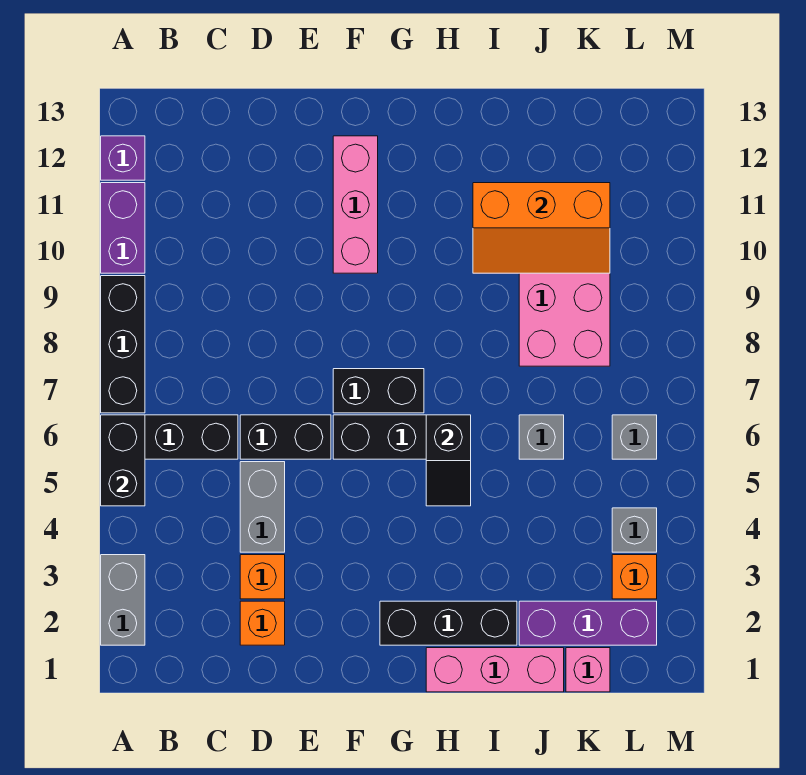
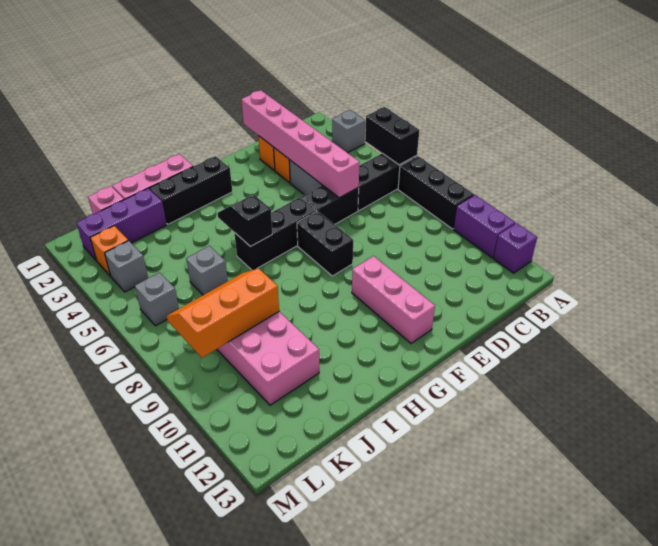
grey brick A2:A3 level 1 -> grey brick A3 level 1
none -> pink brick D1:D6 level 2
black brick F7:G7 level 1 -> black brick F7:F8 level 1
orange slope I10:K11 level 2 top 11 -> orange slope J8:L9 level 2 top 9

